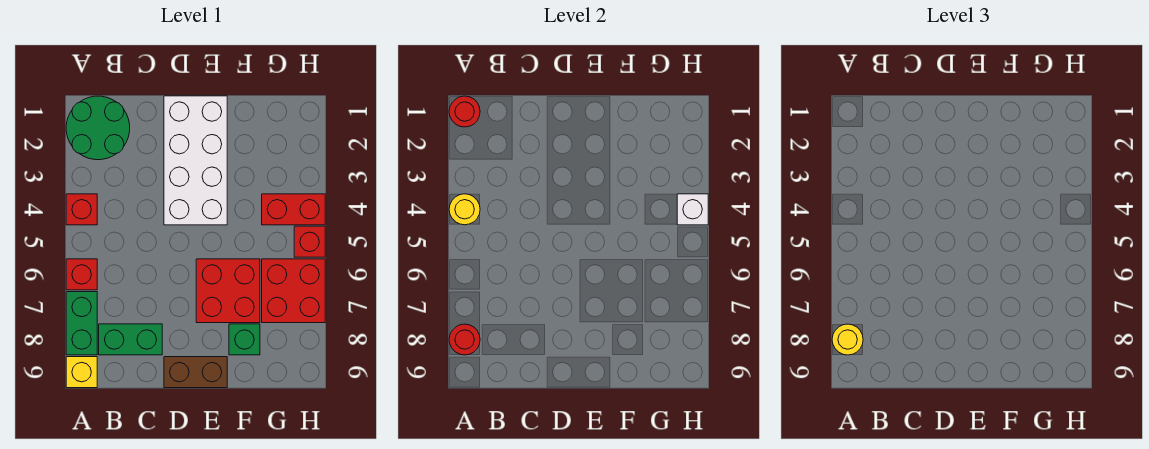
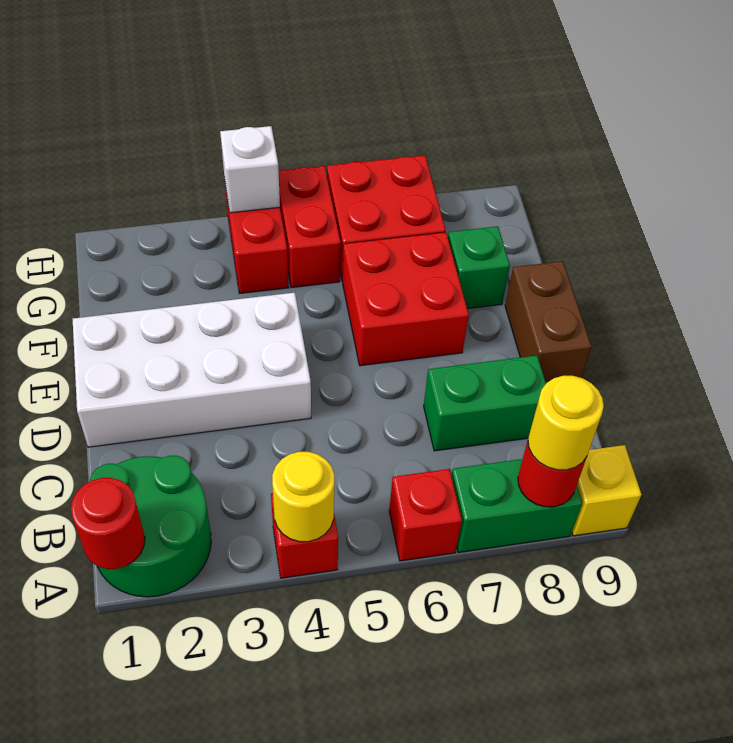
green brick B8:C8 level 1 -> green brick C7:C8 level 1
red brick H5 level 1 -> red brick G5:H5 level 1

